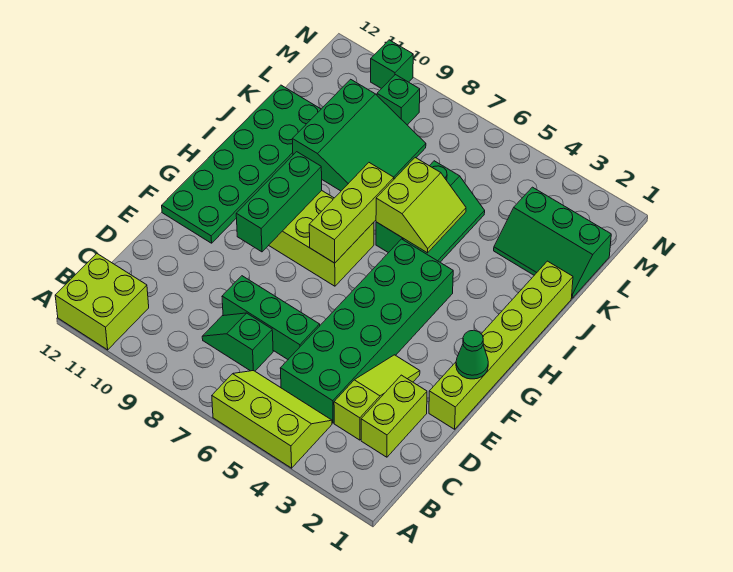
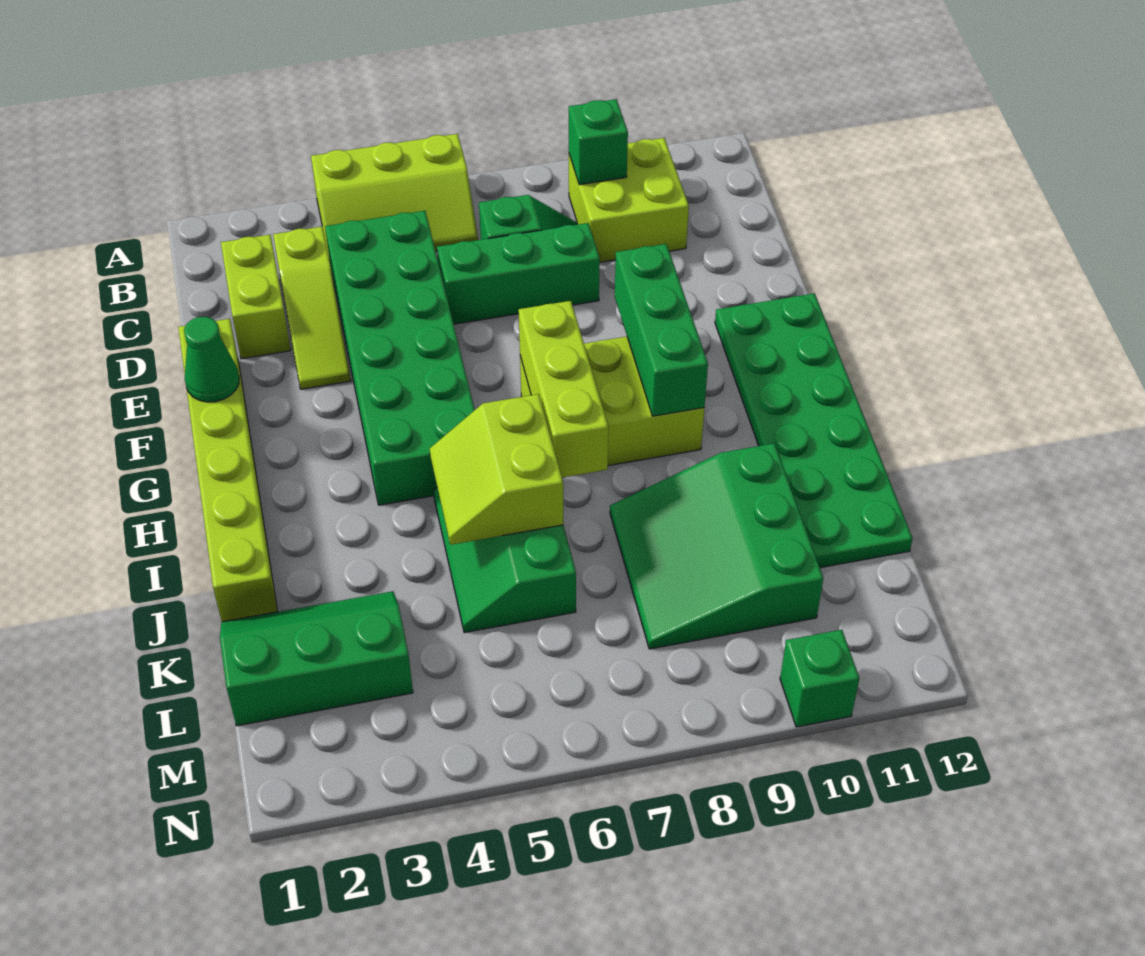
lime brick A11:B12 level 1 -> lime brick B9:C10 level 1
green brick M9 level 1 -> green brick B9 level 2

